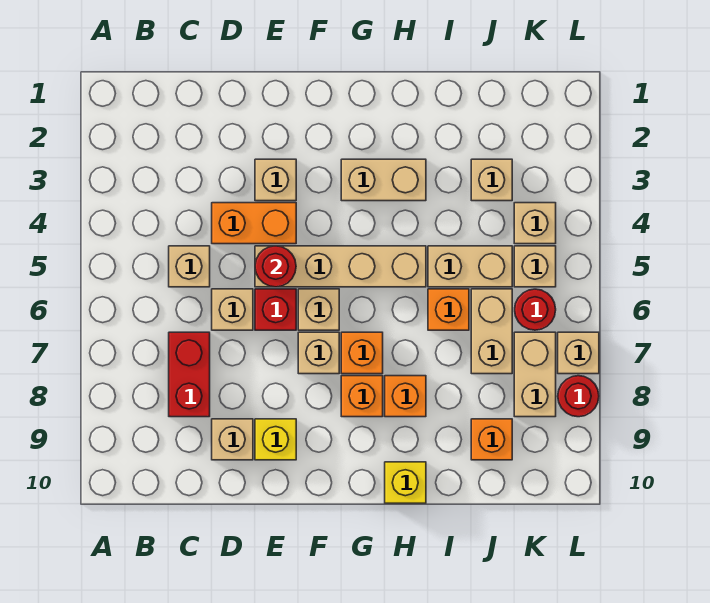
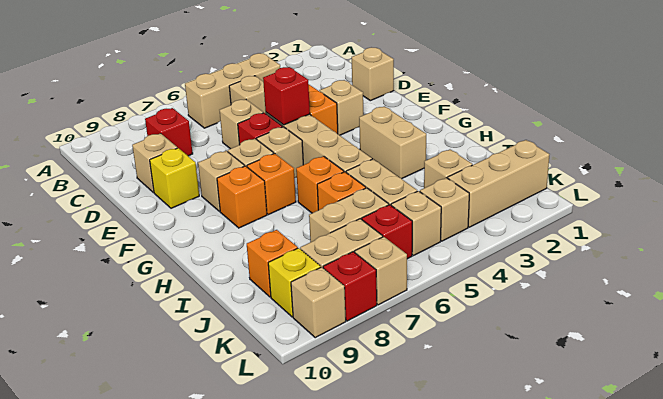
none -> tan brick B4:B6 level 1
red brick C7:C8 level 1 -> red brick C8 level 1
none -> tan brick D1 level 1
red round brick E5 level 2 -> red brick E5 level 2
none -> tan brick F8 level 1
orange brick H8 level 1 -> orange brick H6 level 1
yellow brick H10 level 1 -> yellow brick K9 level 1
none -> tan brick K1:K3 level 1
red round brick K6 level 1 -> red brick K6 level 1
red round brick L8 level 1 -> red brick L8 level 1
none -> tan brick L9 level 1

